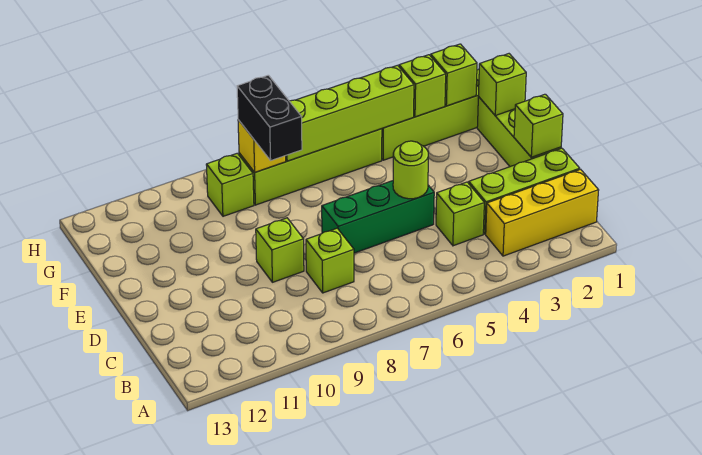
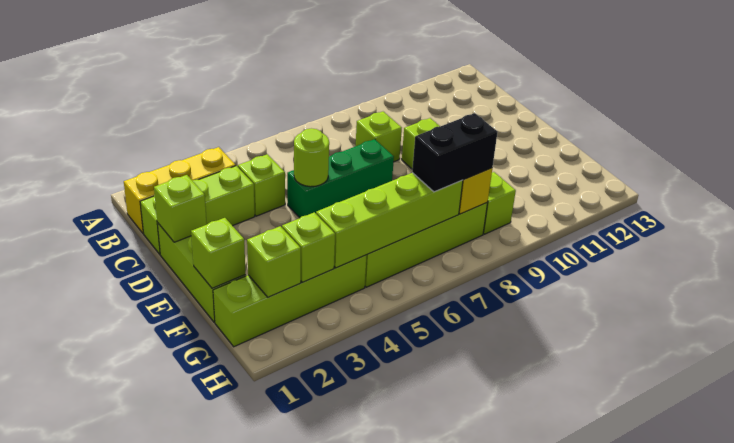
black brick F8:G8 level 3 -> black brick G7:G8 level 3

